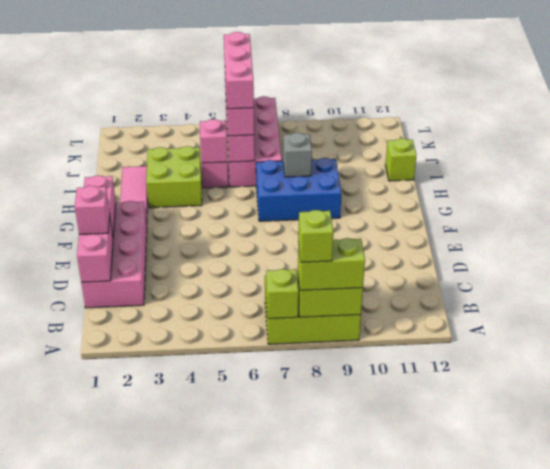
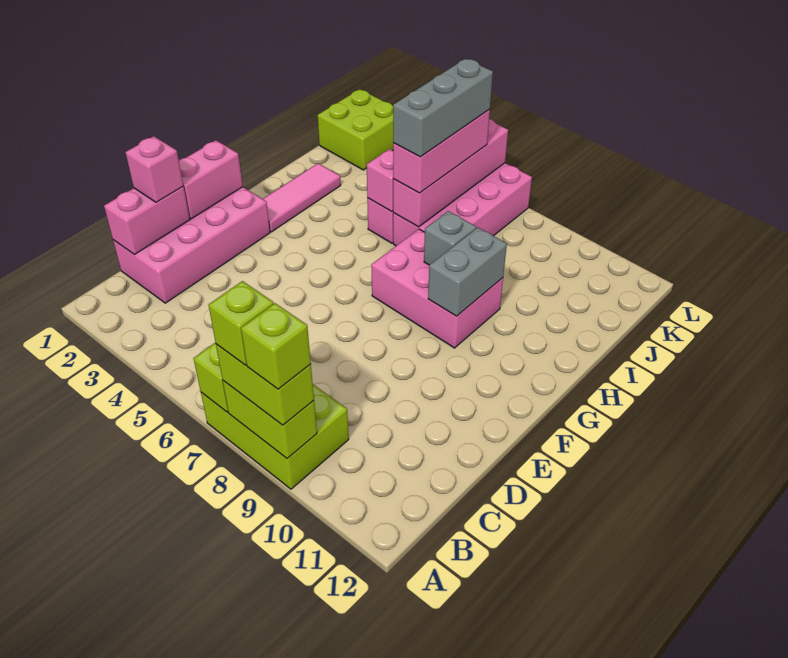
blue brick G7:H9 level 1 -> pink brick G7:H9 level 1
none -> grey brick G9:H9 level 2
lime brick H3:I4 level 1 -> lime brick K1:L2 level 1
pink brick I6:K6 level 4 -> grey brick I6:K6 level 4
lime brick I12 level 1 -> lime brick A9 level 4

